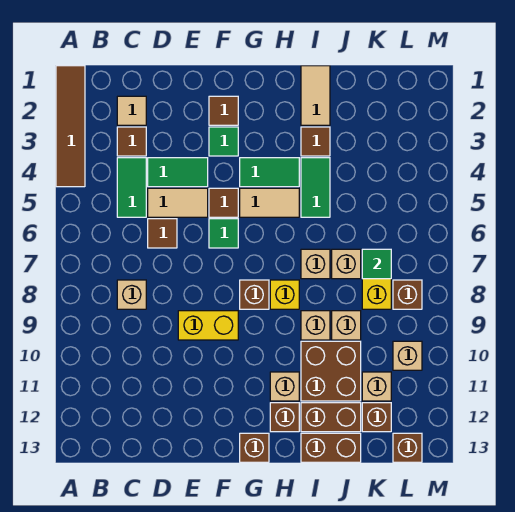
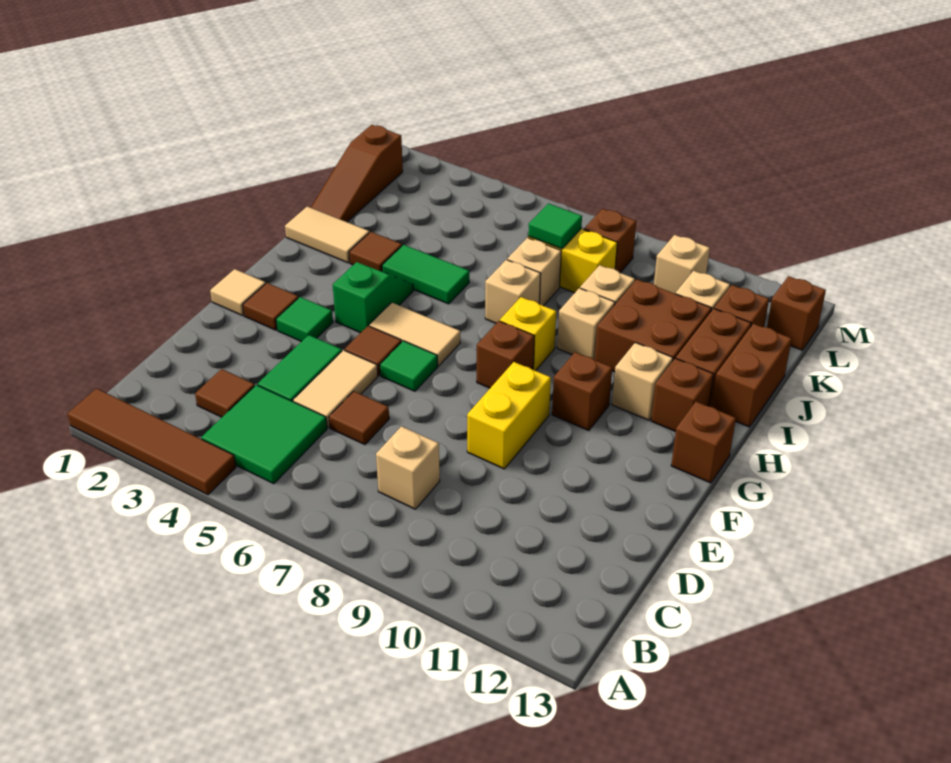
tan tile C2 level 1 -> tan tile F1 level 1
green tile C4:C5 level 1 -> green tile B4:C5 level 1
green tile G4:H4 level 1 -> green slope G4:H4 level 1 top G
tan tile G5:H5 level 1 -> tan tile G5:G6 level 1
none -> brown brick G10 level 1
none -> brown slope J1:L1 level 1 top L

